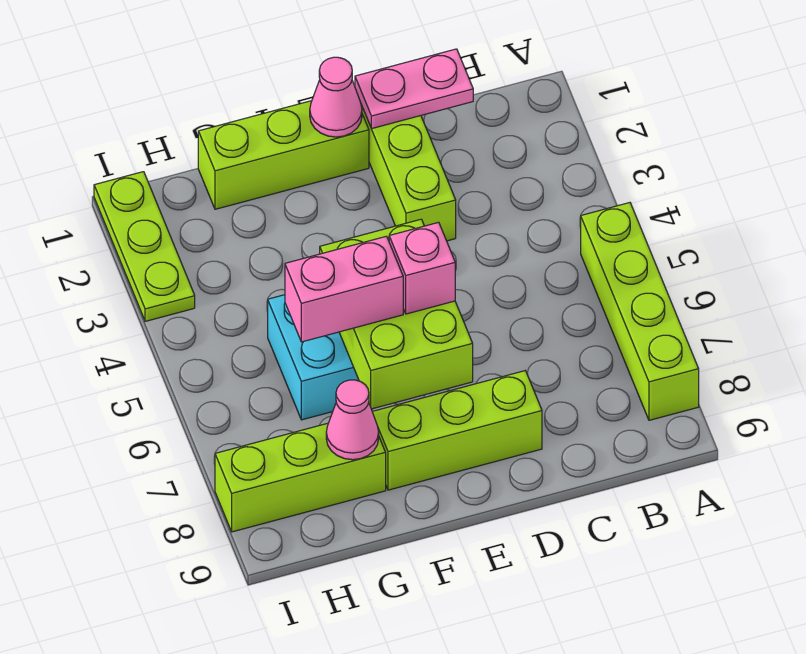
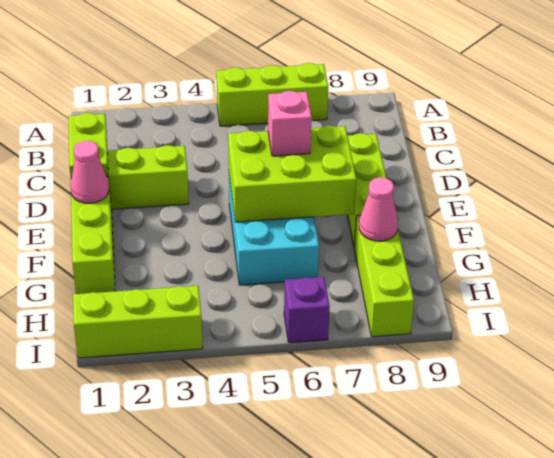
lime brick A5:A8 level 1 -> lime brick A5:A7 level 1
pink plate C1:D1 level 2 -> lime plate C1:D1 level 2
pink brick F6:G6 level 3 -> none
lime plate I1:I3 level 1 -> lime brick I1:I3 level 1
none -> purple brick I6 level 1

